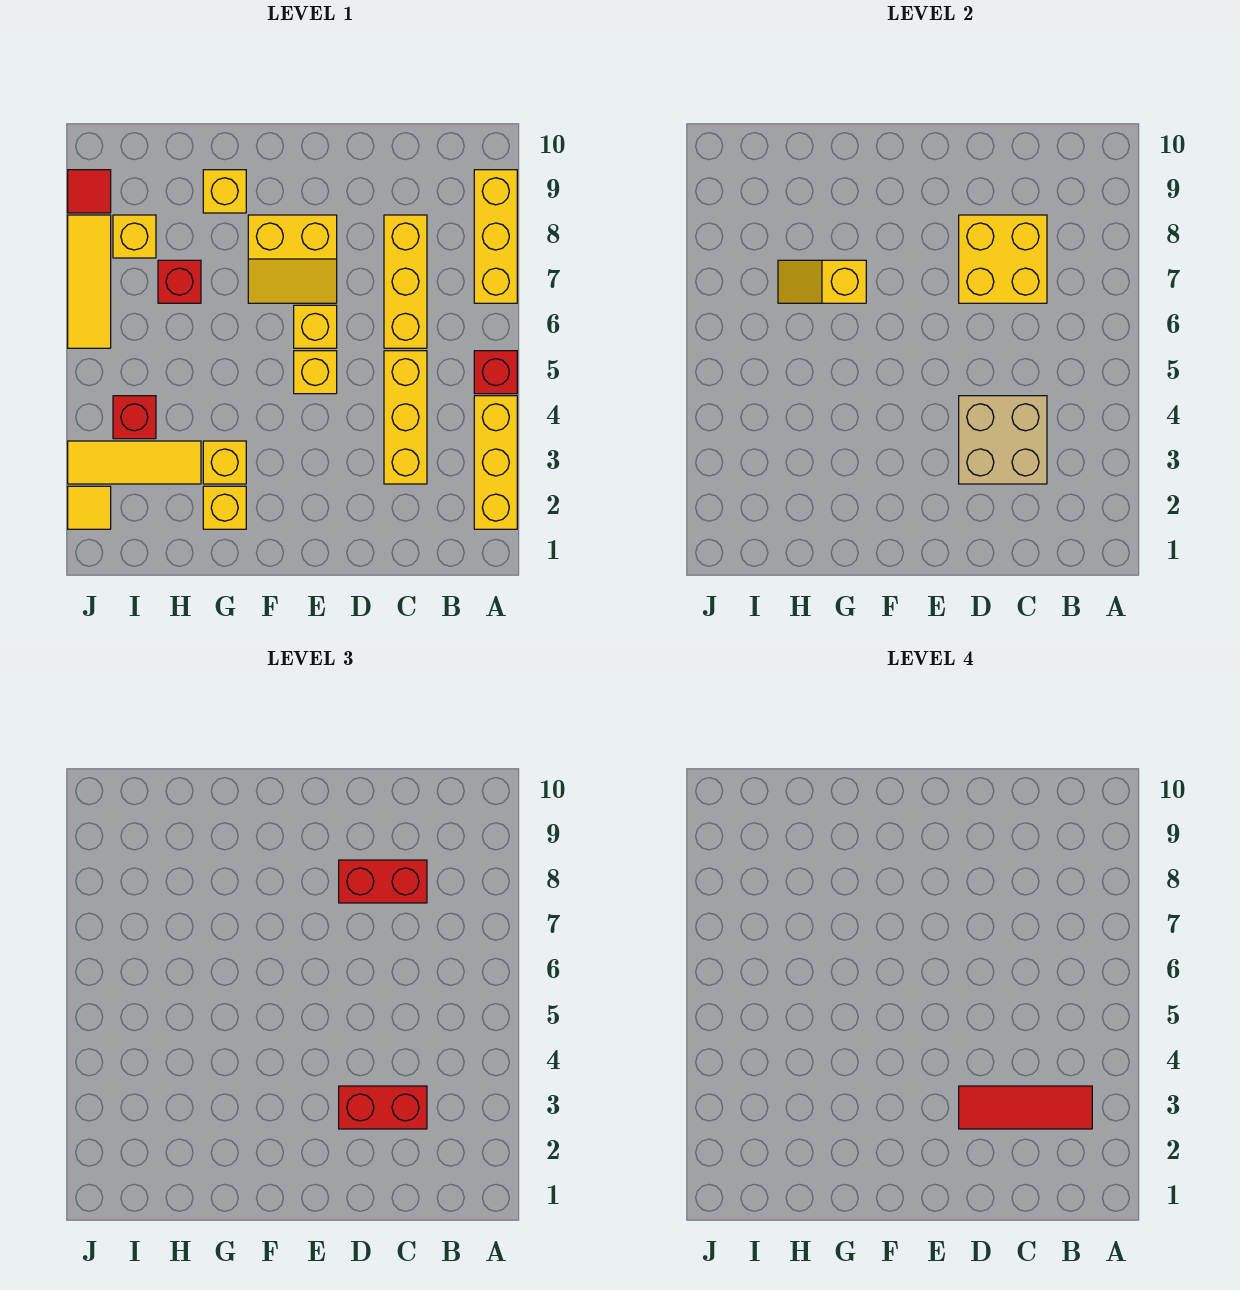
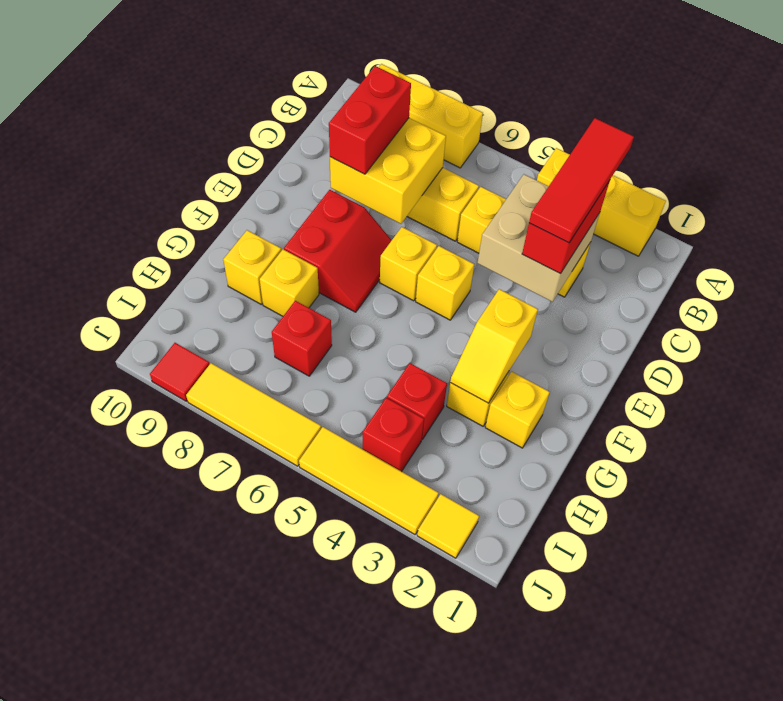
red brick A5 level 1 -> red brick H4 level 1
yellow slope E7:F8 level 1 top 8 -> red slope E7:F8 level 1 top 8
yellow slope G7:H7 level 2 top G -> yellow slope F3:G3 level 2 top F
yellow tile H3:J3 level 1 -> yellow tile J3:J5 level 1
yellow brick I8 level 1 -> yellow brick G8 level 1

